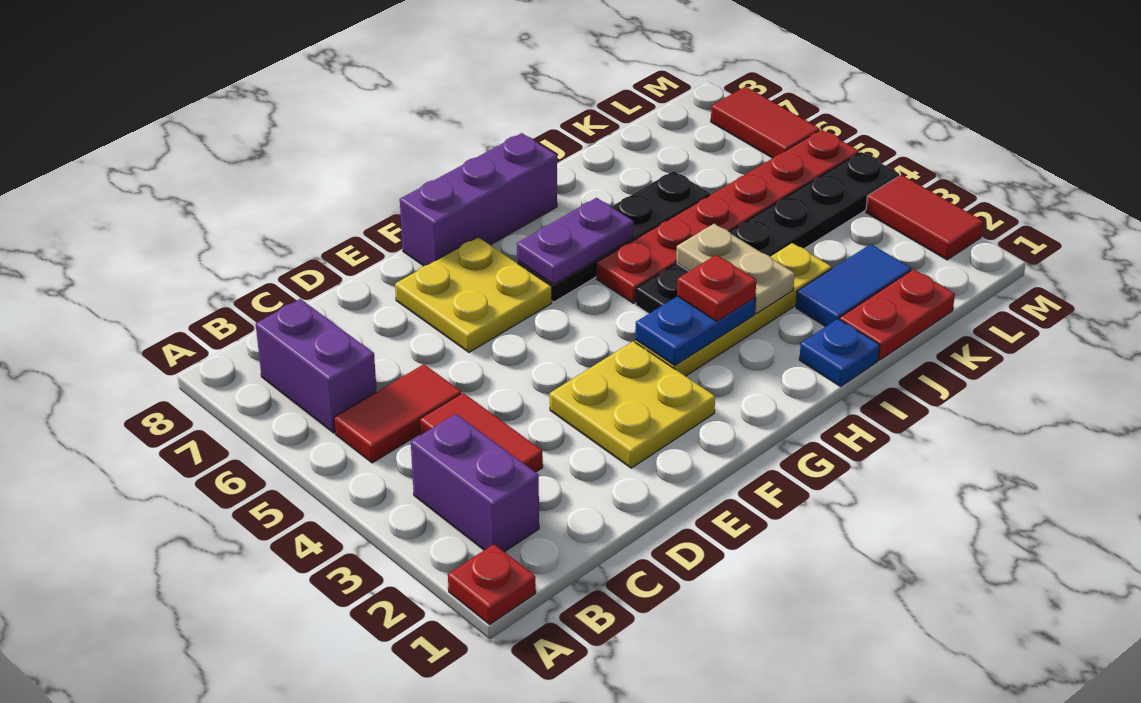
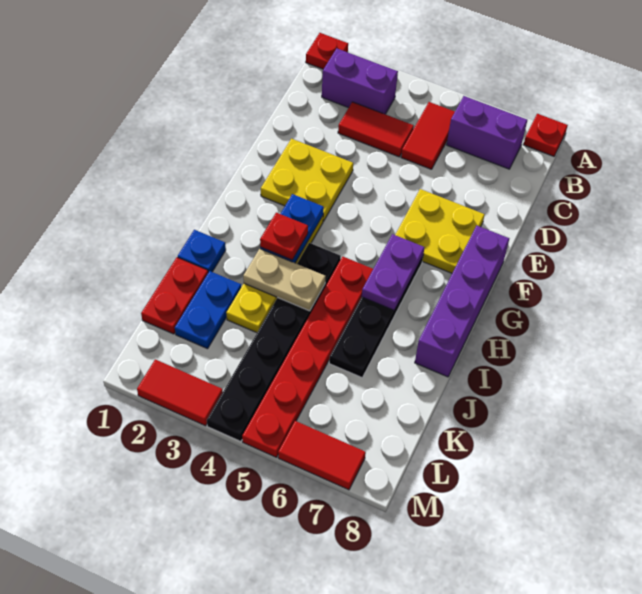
none -> red plate A8 level 1
purple brick F8:H8 level 1 -> purple brick F8:I8 level 1
blue tile J2:K2 level 1 -> blue plate J2:K2 level 1

